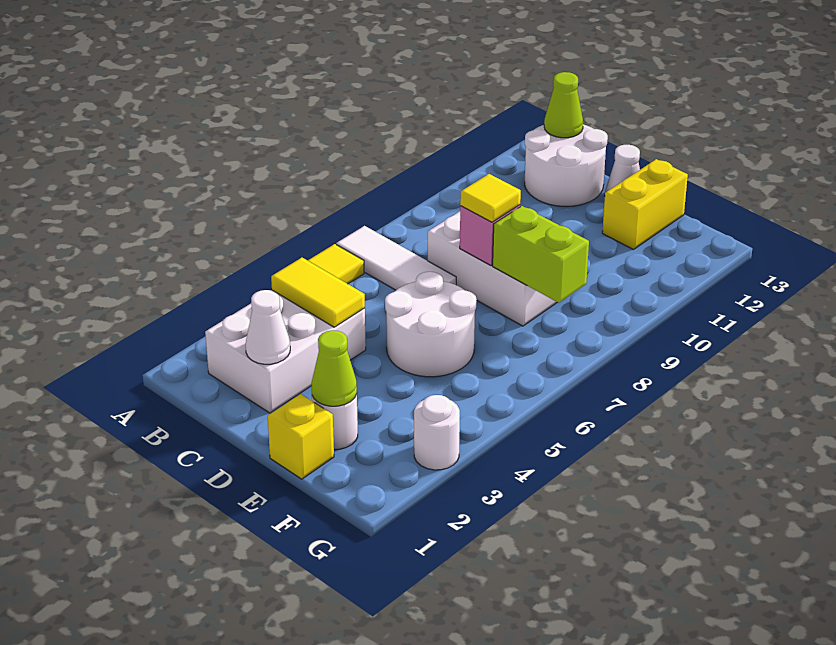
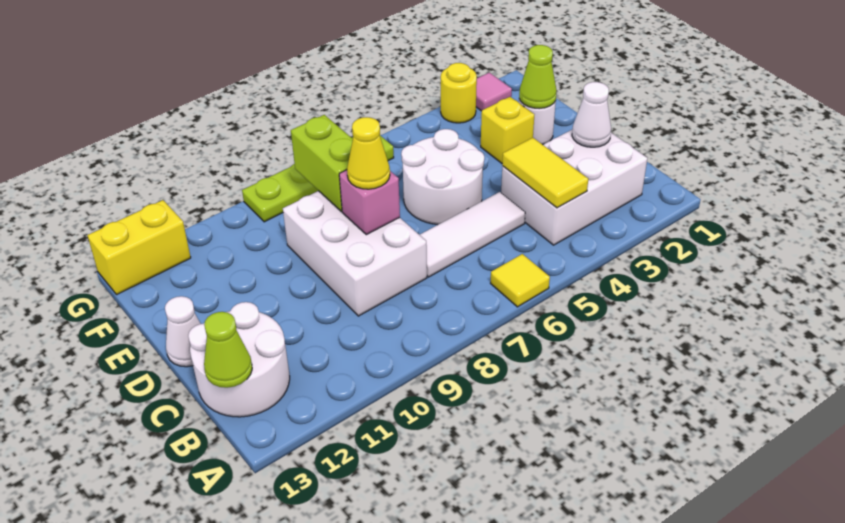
white tile A7:C7 level 1 -> white tile C5:C7 level 1
yellow tile D8 level 3 -> yellow cone D8 level 3
yellow brick E1 level 1 -> yellow brick E3 level 1
yellow brick E12:E13 level 1 -> yellow brick G12:G13 level 1
none -> pink tile G2 level 1
white round brick G3 level 1 -> yellow round brick G3 level 1
none -> lime plate G6:G9 level 1

